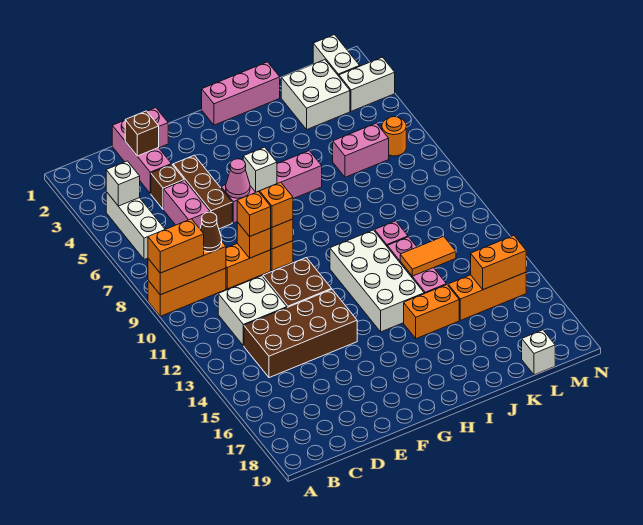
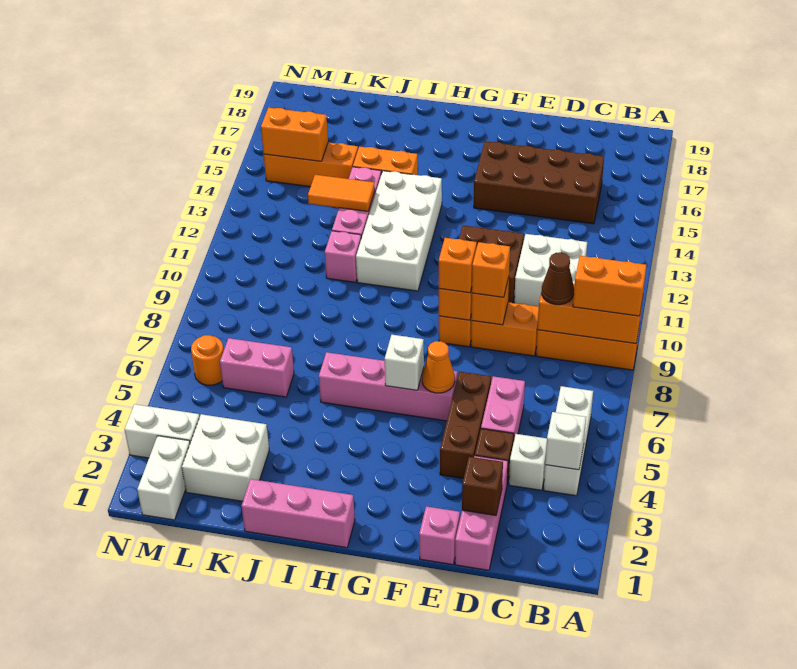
brown brick C13:F14 level 1 -> brown brick C15:F16 level 1
pink cone F6 level 2 -> orange cone F6 level 2
white brick L19 level 1 -> white brick C4 level 1

